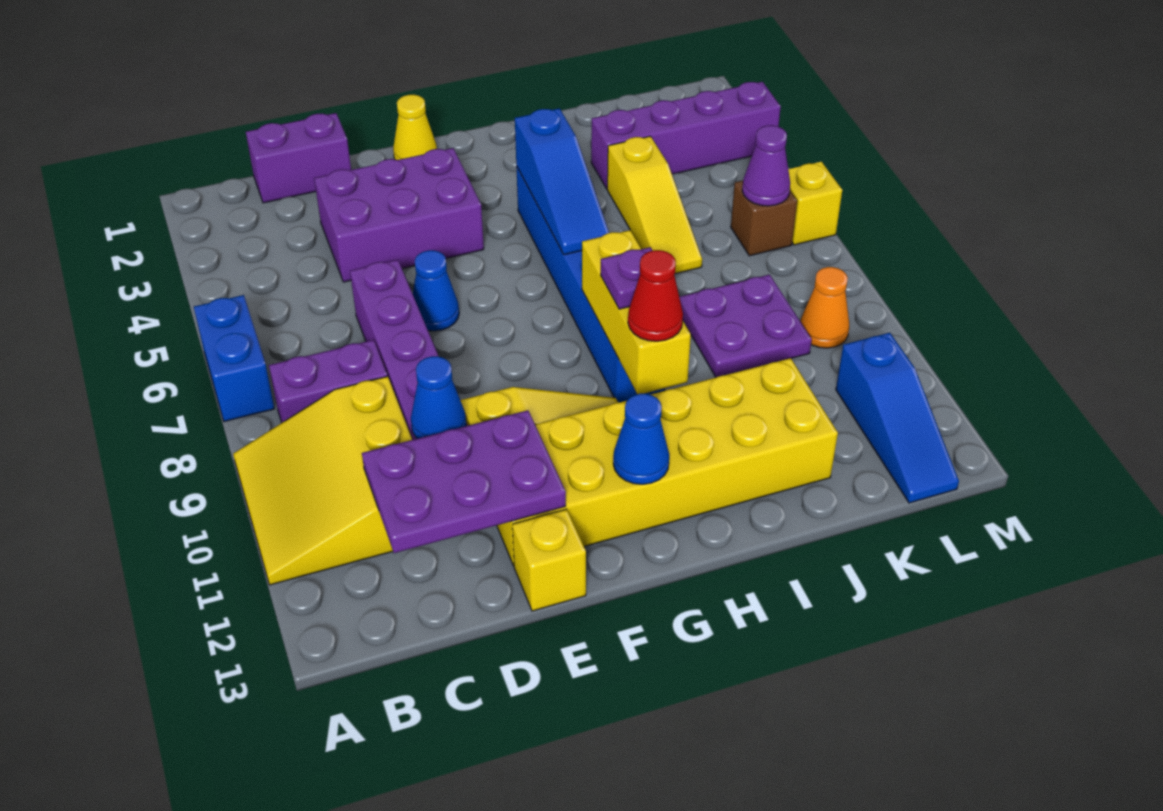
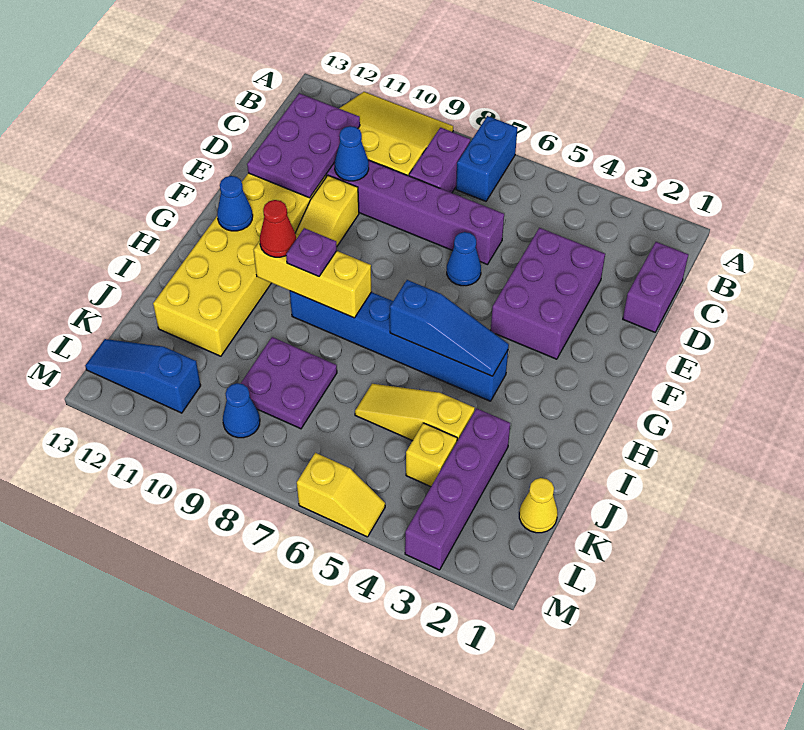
blue brick A6:A7 level 1 -> blue brick A7:B7 level 1
yellow brick E13 level 1 -> yellow brick K4 level 1
yellow cone F1 level 1 -> yellow cone K1 level 1
blue slope H4:H6 level 2 top 4 -> blue slope H4:H6 level 2 top 6
brown brick L6 level 1 -> none
purple cone L6 level 2 -> none
orange cone L9 level 1 -> blue cone L9 level 1

